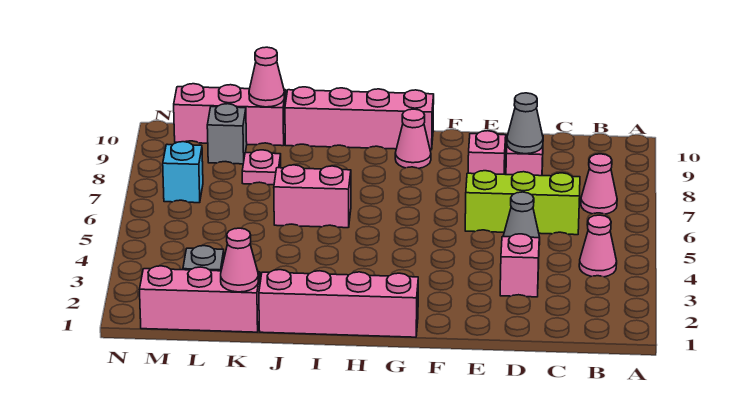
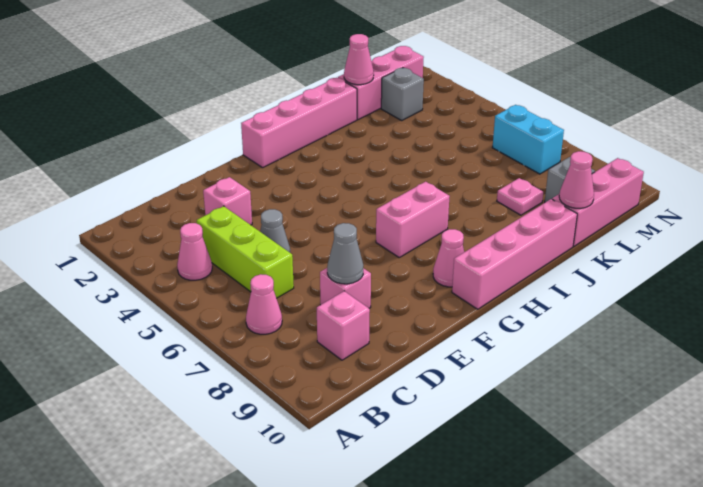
lime brick C6:E6 level 1 -> lime brick C4:C6 level 1
pink brick E8 level 1 -> pink brick C9 level 1
pink brick I6:J6 level 1 -> pink brick G7:H7 level 1
cyan brick M7 level 1 -> cyan brick M6:M7 level 1

